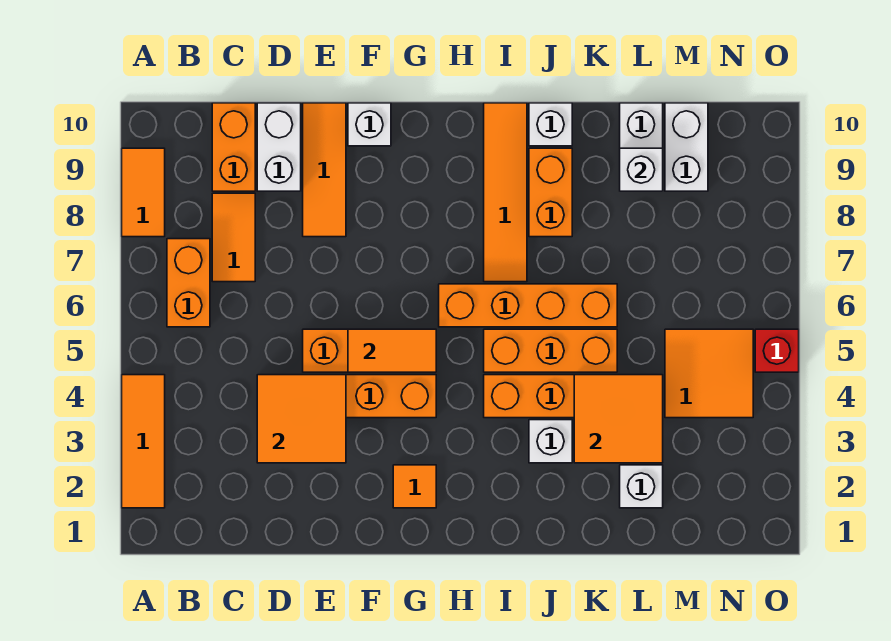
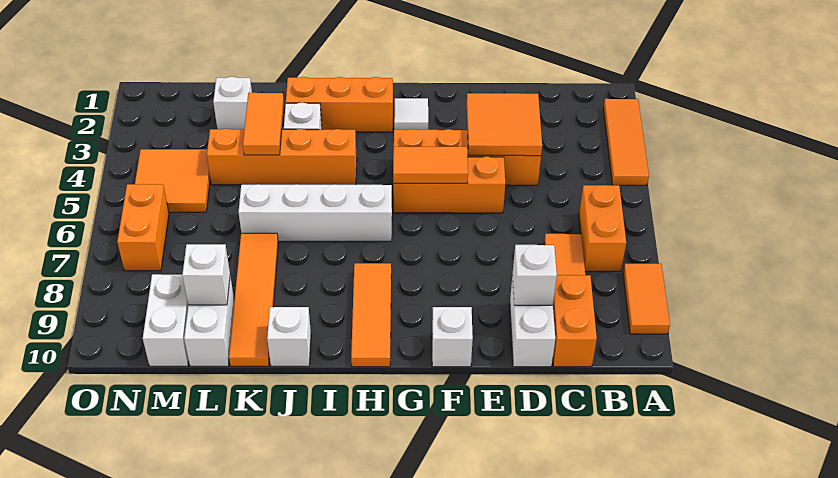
none -> white brick D9 level 2
orange tile E8:E10 level 1 -> orange tile H8:H10 level 1
orange tile G2 level 1 -> white tile G2 level 1
orange brick H6:K6 level 1 -> white brick H6:K6 level 1
orange brick I5:K5 level 1 -> orange brick H2:J2 level 1
orange tile I7:I10 level 1 -> orange tile K7:K10 level 1
orange brick J8:J9 level 1 -> orange brick N6:N7 level 1
orange tile K3:L4 level 2 -> orange tile K3:K4 level 2
red brick O5 level 1 -> none

